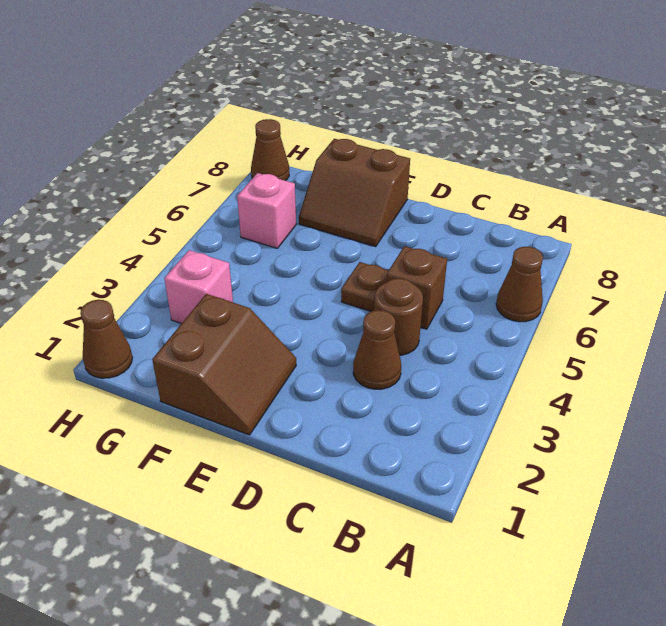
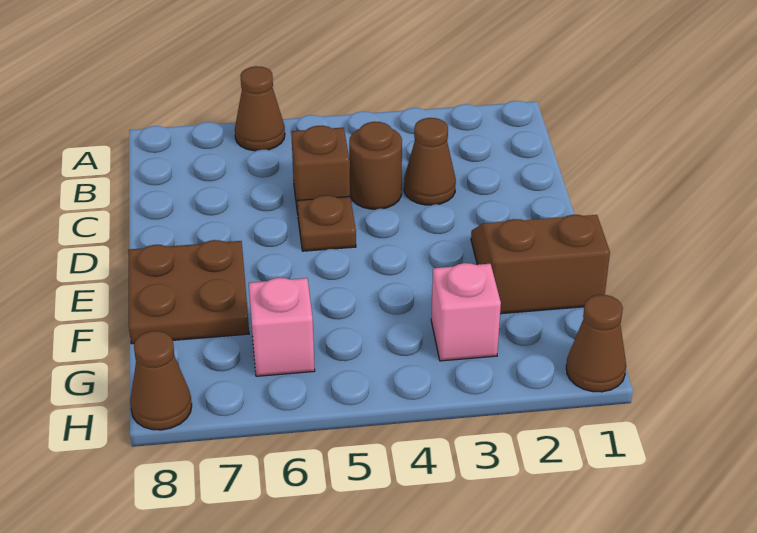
brown slope E7:F8 level 1 top 8 -> brown plate E7:F8 level 1

